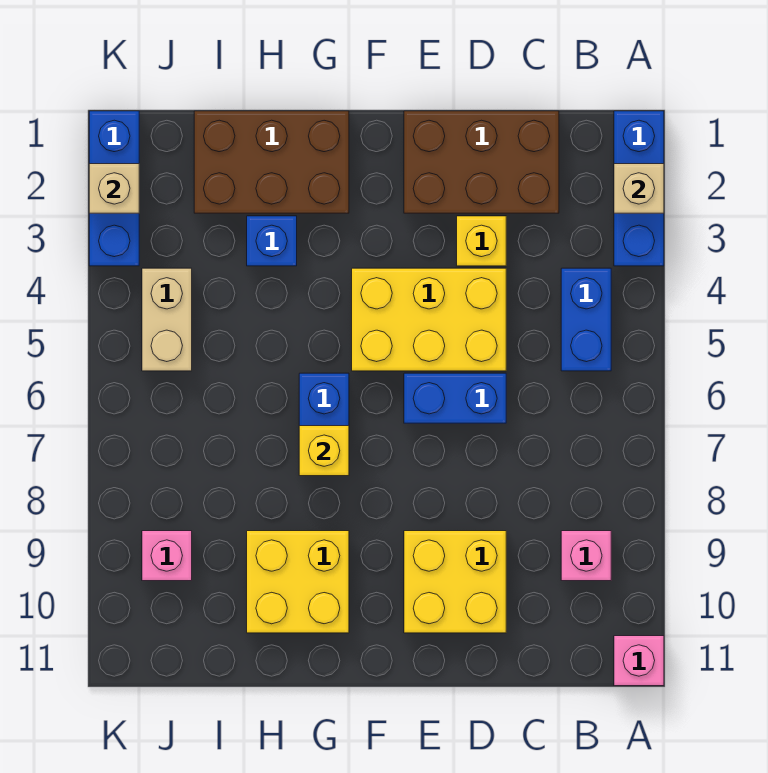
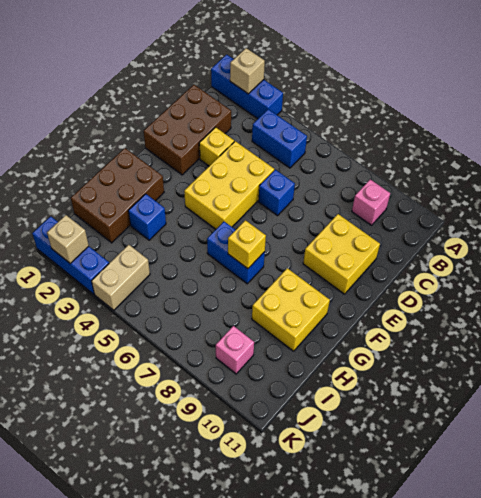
pink brick A11 level 1 -> none
blue brick D6:E6 level 1 -> blue brick D6 level 1
tan brick J4:J5 level 1 -> tan brick J4:K4 level 1

